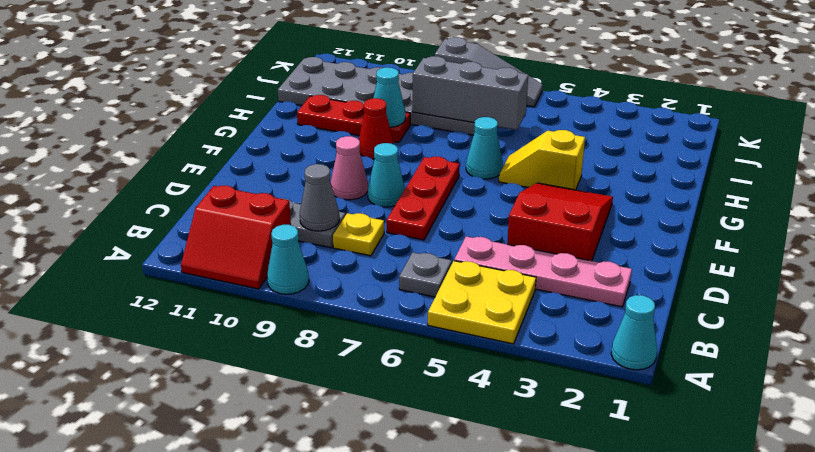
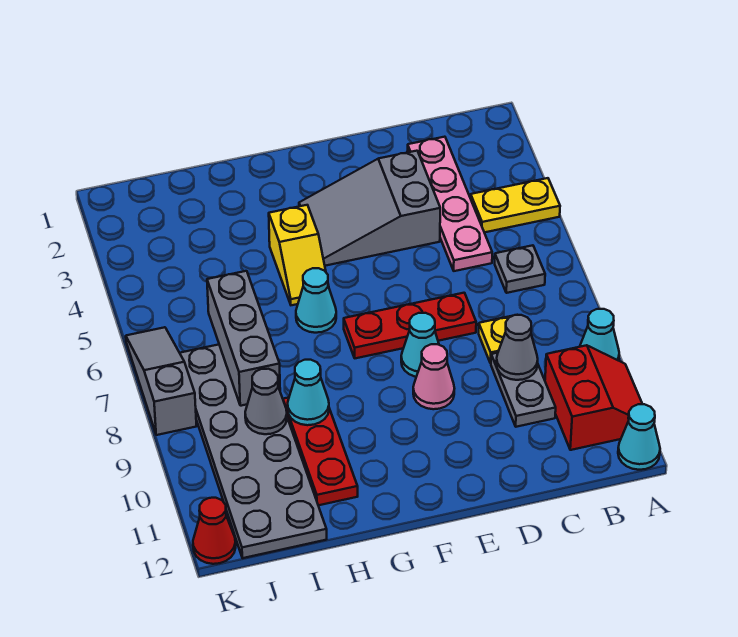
cyan cone A1 level 1 -> cyan cone A12 level 1
yellow plate A4:B5 level 1 -> yellow plate A4:B4 level 1
red slope D3:F4 level 1 top D -> grey slope D3:F4 level 1 top D
red cone G9 level 1 -> red cone K12 level 1
none -> grey cone I9 level 2

